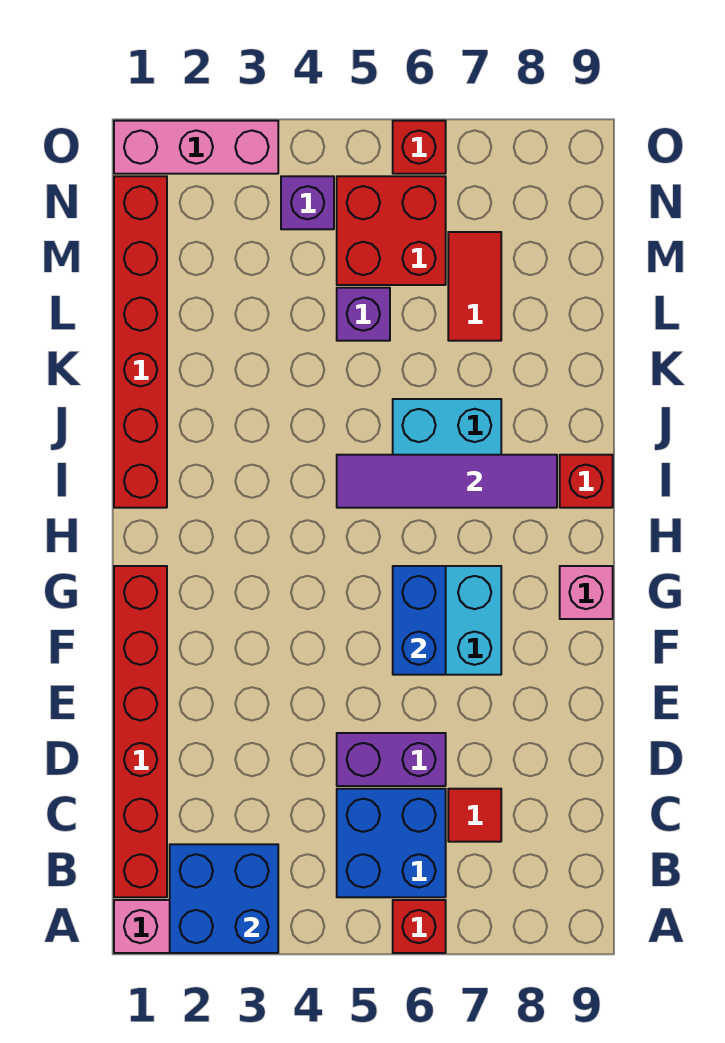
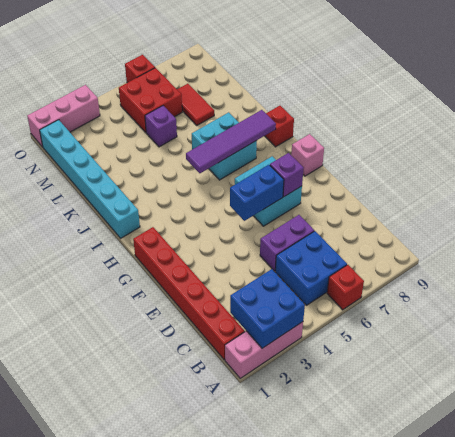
red tile C7 level 1 -> none
blue brick F6:G6 level 2 -> blue brick F5:F6 level 2
red brick I1:N1 level 1 -> cyan brick I1:N1 level 1
purple brick N4 level 1 -> purple brick F7 level 2

